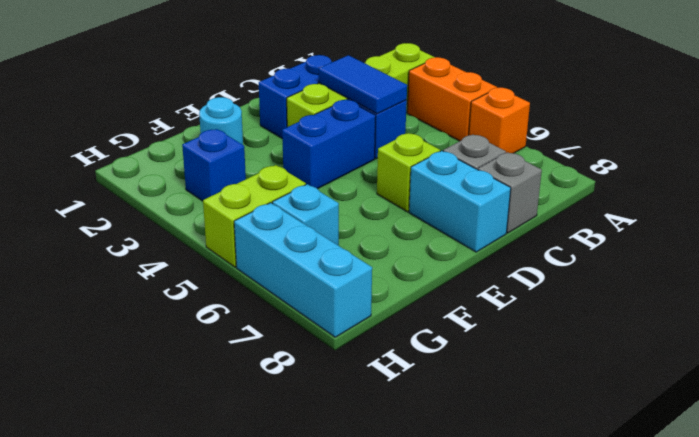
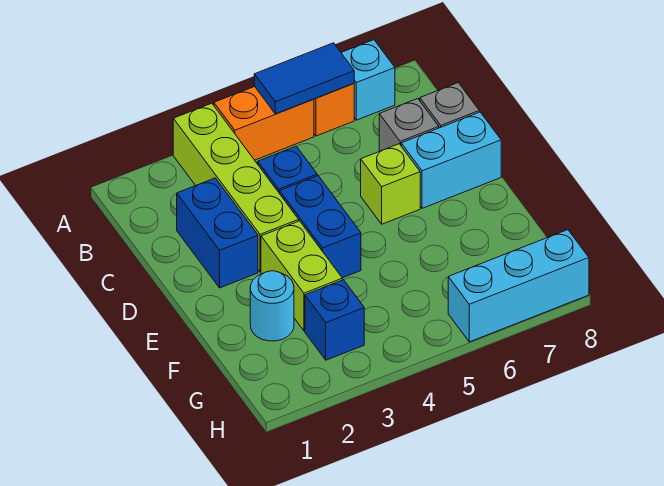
blue tile C3:C4 level 2 -> blue tile A5:A6 level 2
lime brick G5:H5 level 1 -> lime brick E3:F3 level 1
cyan brick G6 level 1 -> cyan brick A7 level 1

